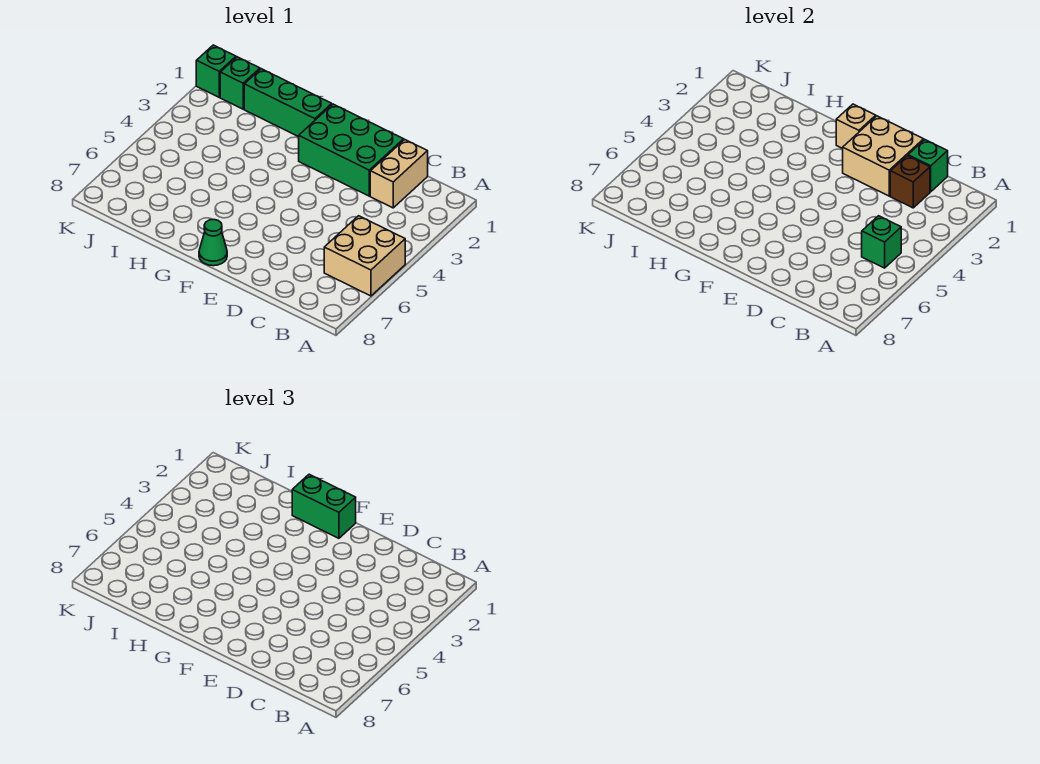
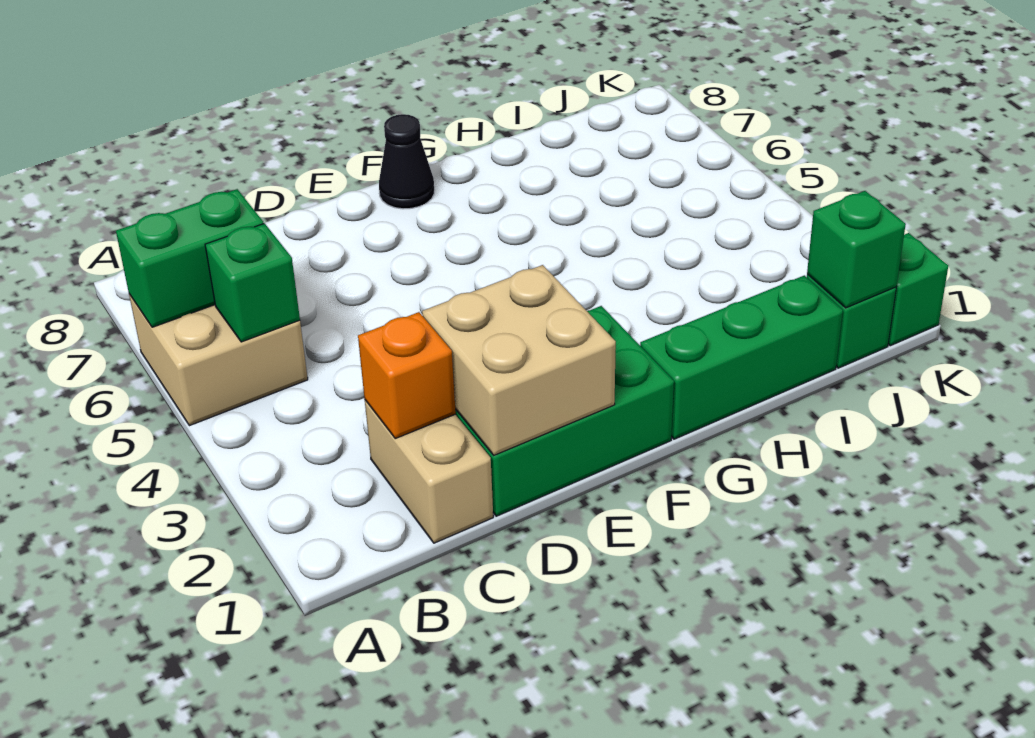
green brick C1 level 2 -> green brick J1 level 2
brown brick C2 level 2 -> orange brick C2 level 2
tan brick F1 level 2 -> none
green brick F1:G1 level 3 -> green brick A6:B6 level 2
green cone F8 level 1 -> black cone F8 level 1

